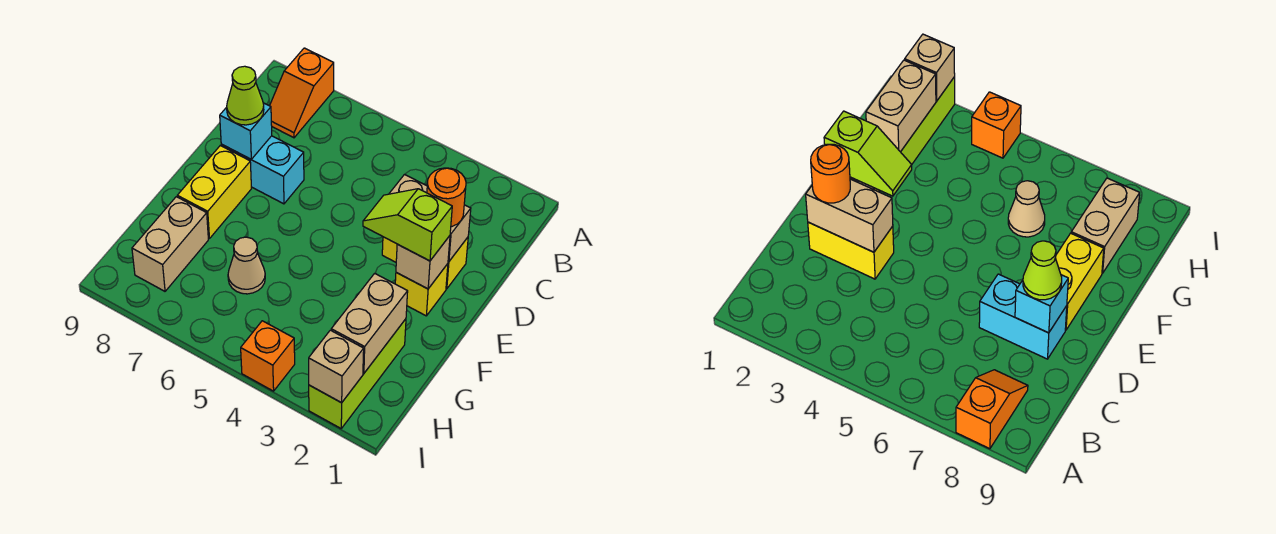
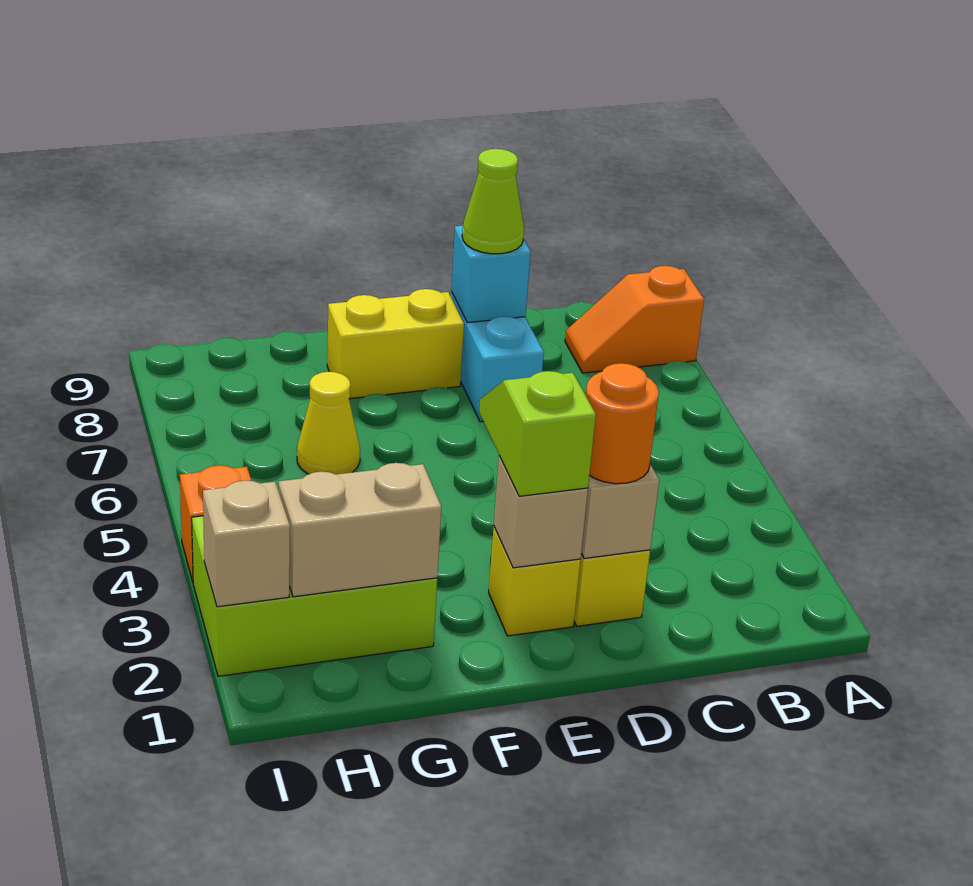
lime brick G2:I2 level 1 -> lime brick G2:I3 level 1
tan cone G6 level 1 -> yellow cone G6 level 1
tan brick G8:H8 level 1 -> none

